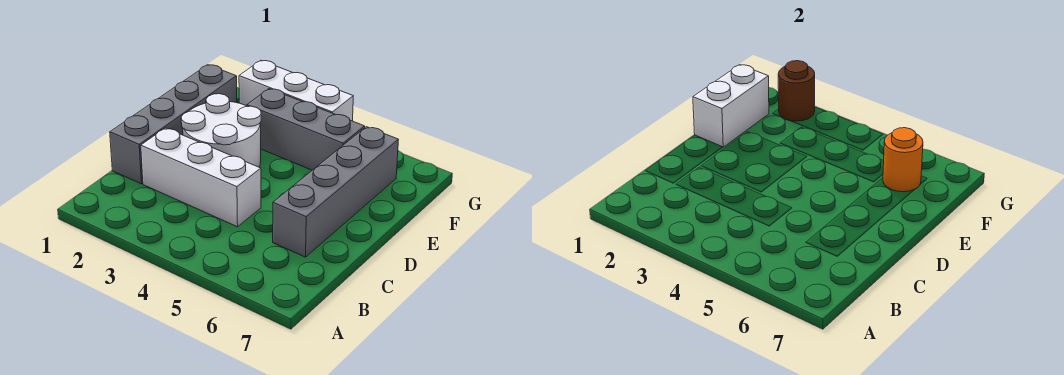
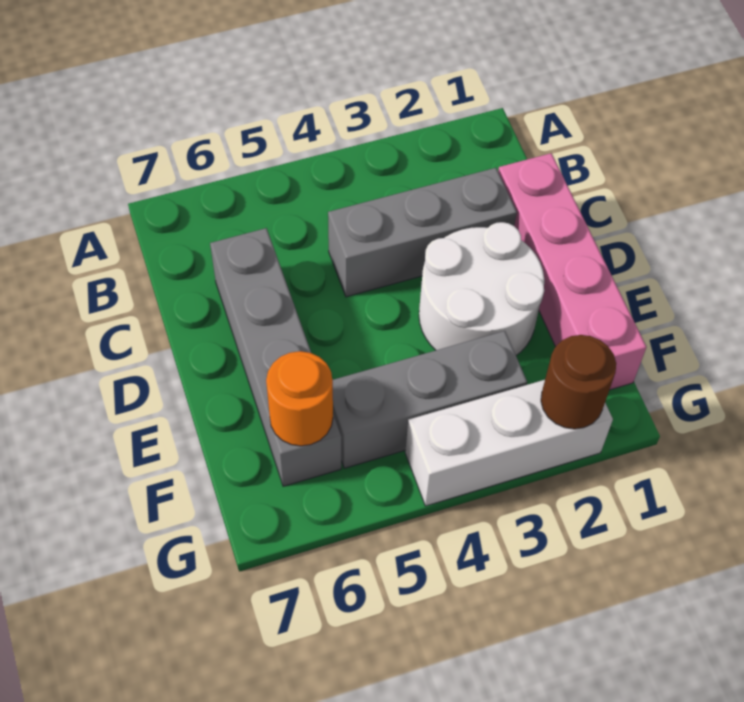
grey brick C1:F1 level 1 -> pink brick C1:F1 level 1
white brick C2:C4 level 1 -> grey brick C2:C4 level 1
white brick E1:F1 level 2 -> none

